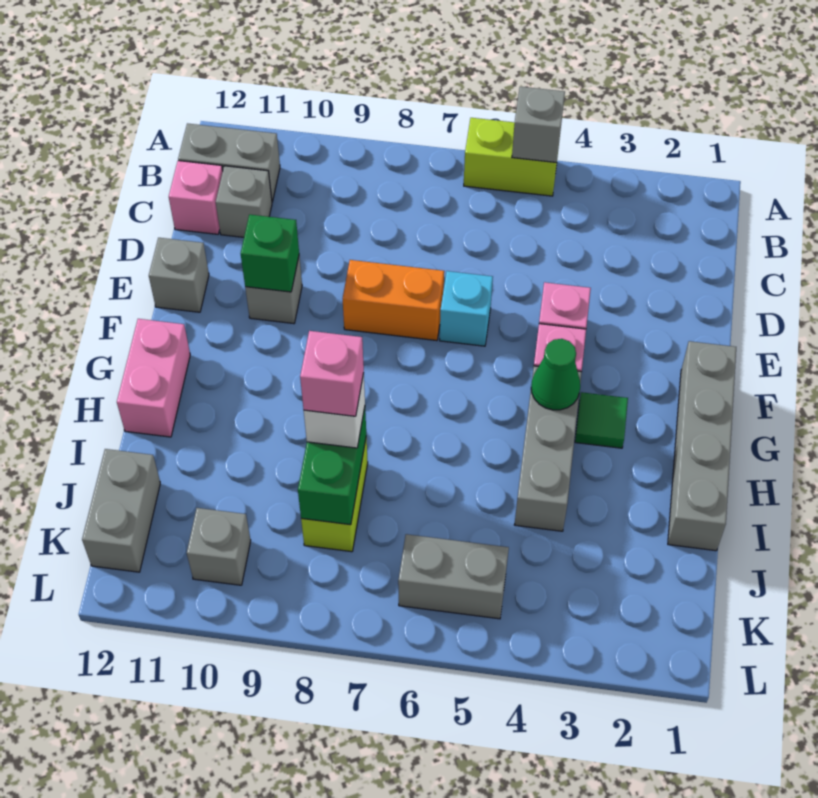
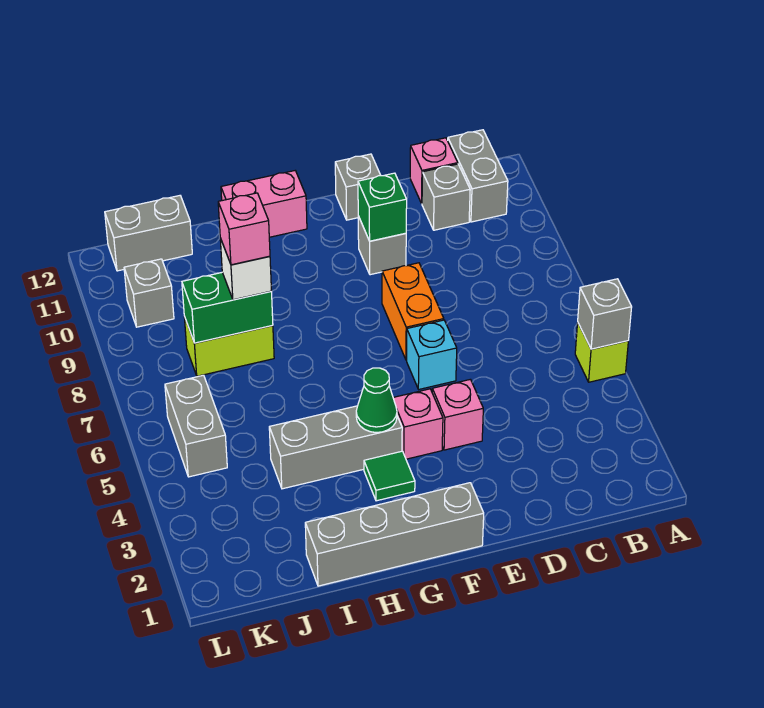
lime brick A5:A6 level 1 -> lime brick A5 level 1

